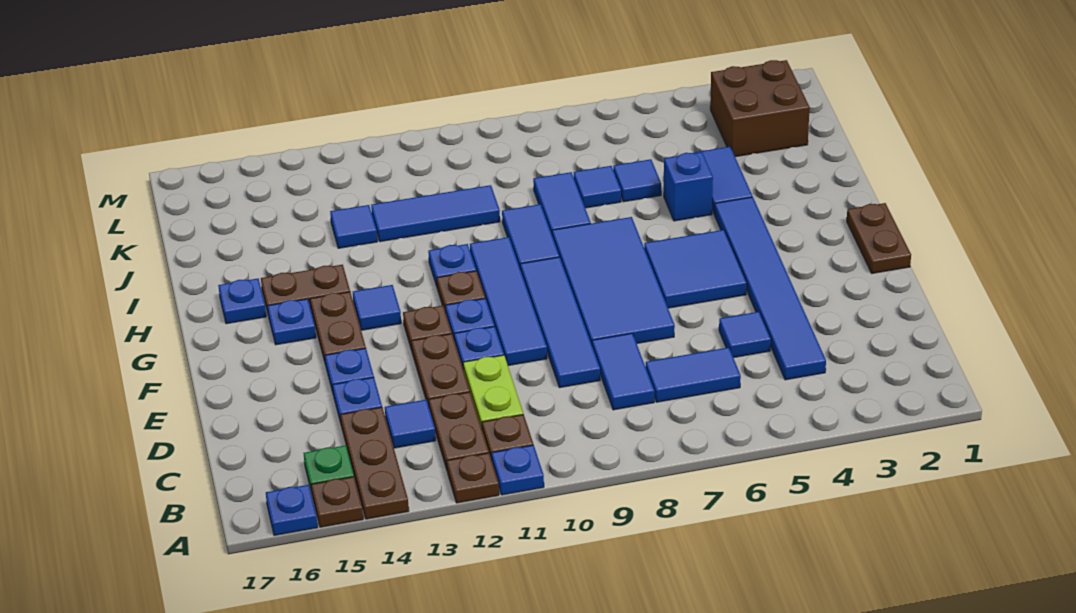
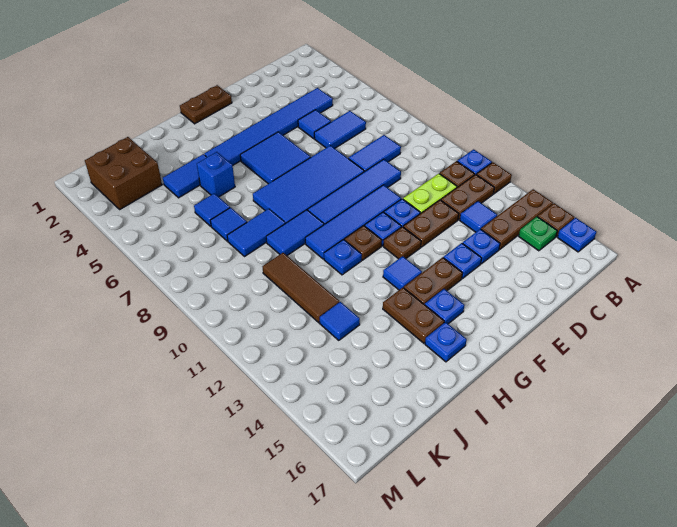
blue tile C6:C7 level 1 -> blue tile C6:D6 level 1
blue tile J10:J12 level 1 -> brown tile J10:J12 level 1

